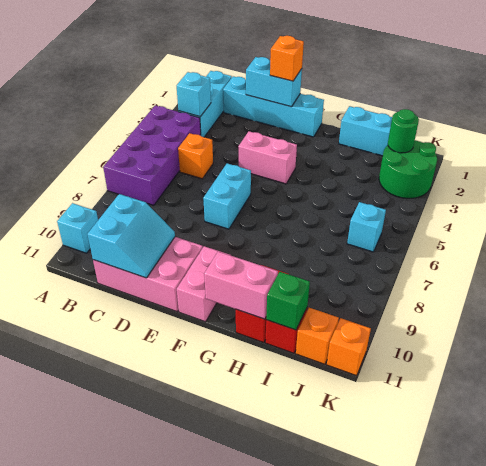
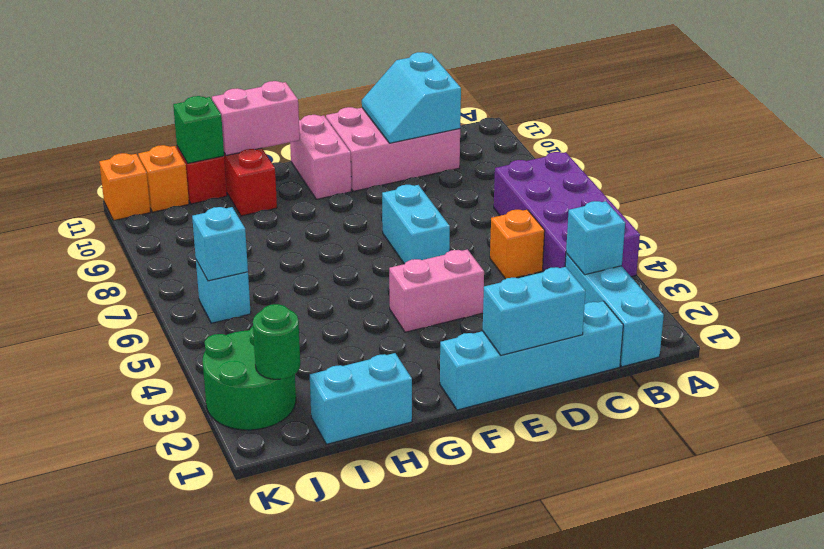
cyan brick A10 level 1 -> cyan brick J6 level 2
orange brick E1 level 3 -> none

